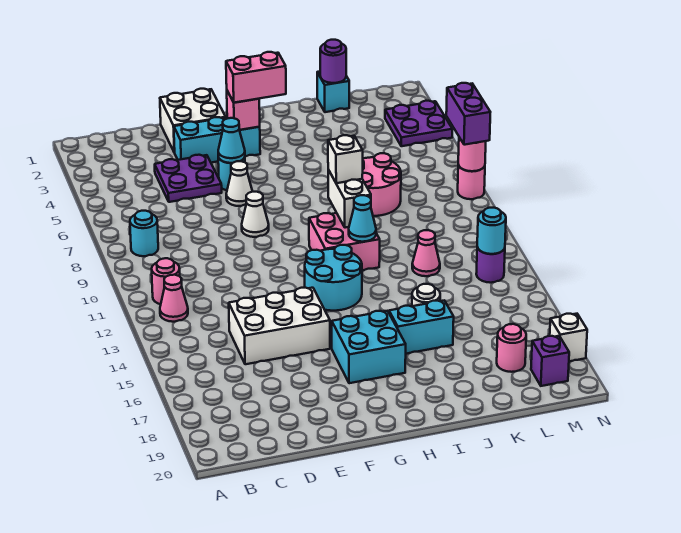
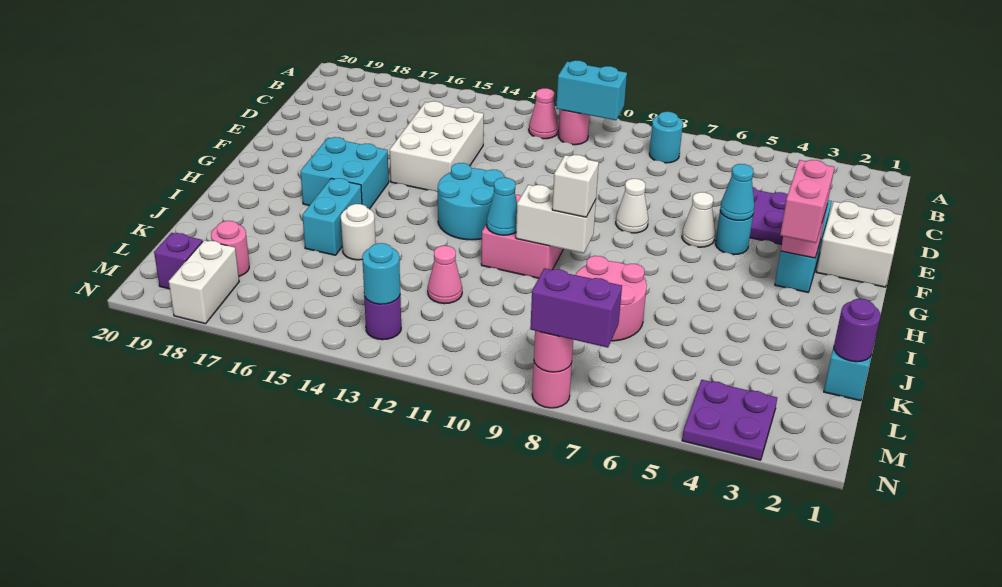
none -> cyan brick B10:B11 level 2
white brick N18 level 1 -> white brick M18:N18 level 1

